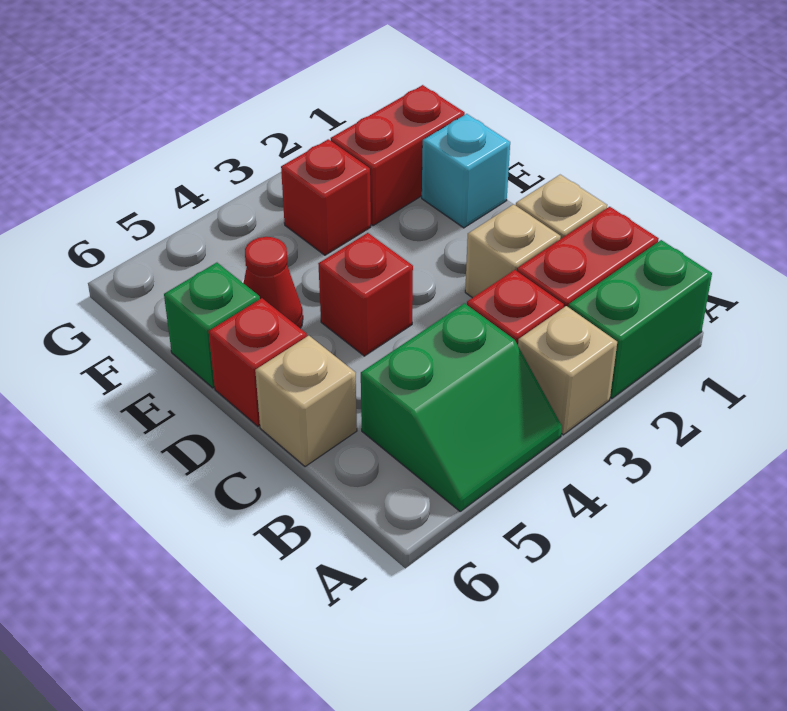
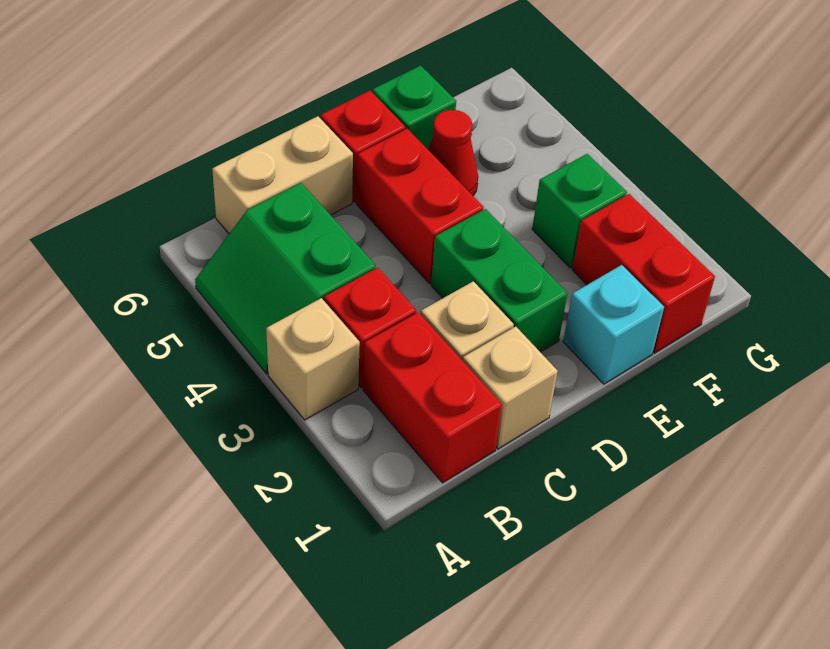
green brick A1:A2 level 1 -> green brick D2:D3 level 1
tan brick C6 level 1 -> tan brick B6:C6 level 1
red brick D4 level 1 -> red brick D4:D5 level 1
red brick F3 level 1 -> green brick F3 level 1

